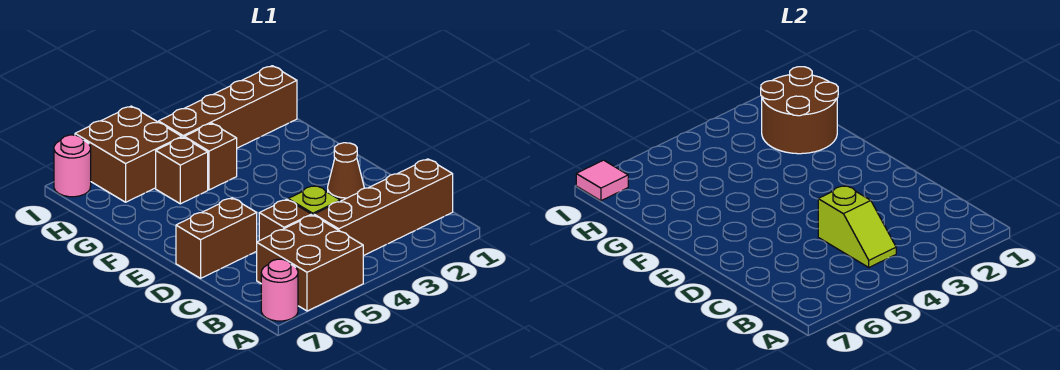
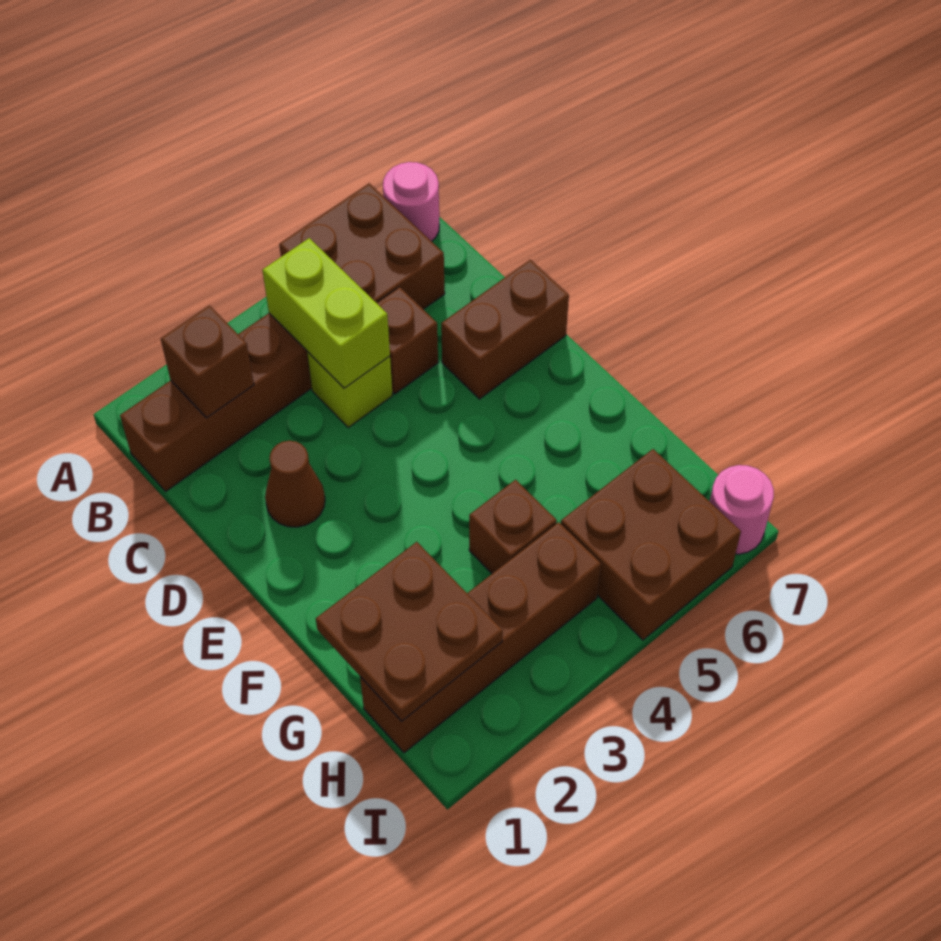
lime slope B4:C4 level 2 top C -> lime brick B4:C4 level 2
brown round brick G1:H2 level 2 -> brown plate G1:H2 level 2
brown brick G5 level 1 -> brown brick B2 level 2
pink tile I7 level 2 -> none

